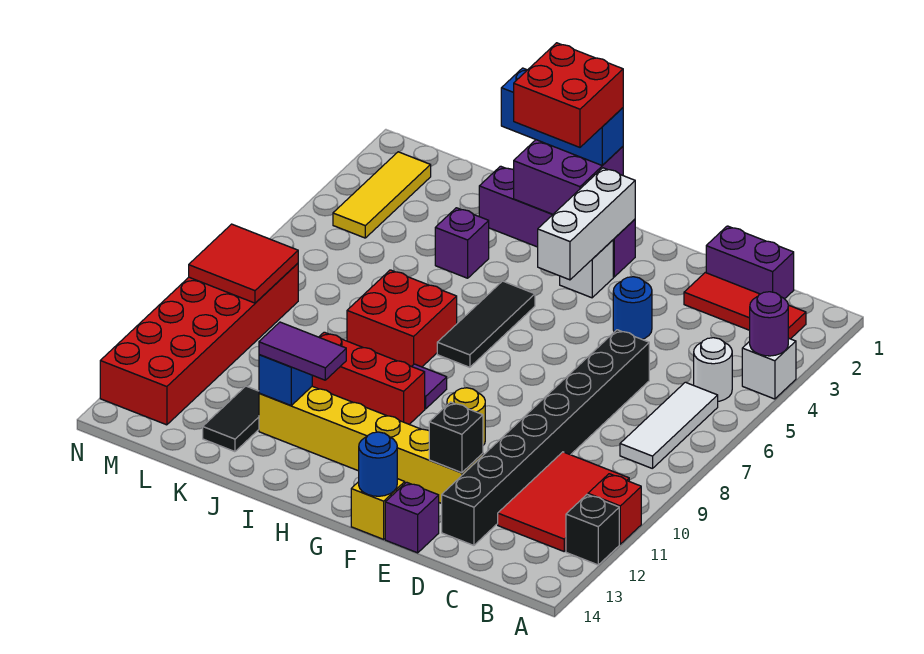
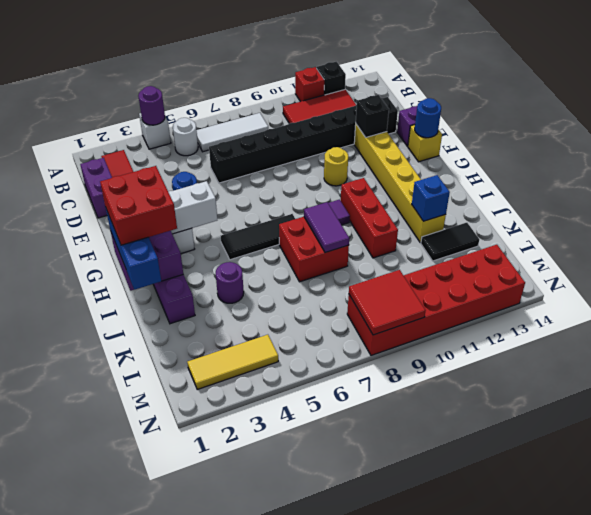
purple tile I12:J12 level 3 -> purple tile I8:J8 level 2
purple brick J4 level 1 -> purple round brick J4 level 1

